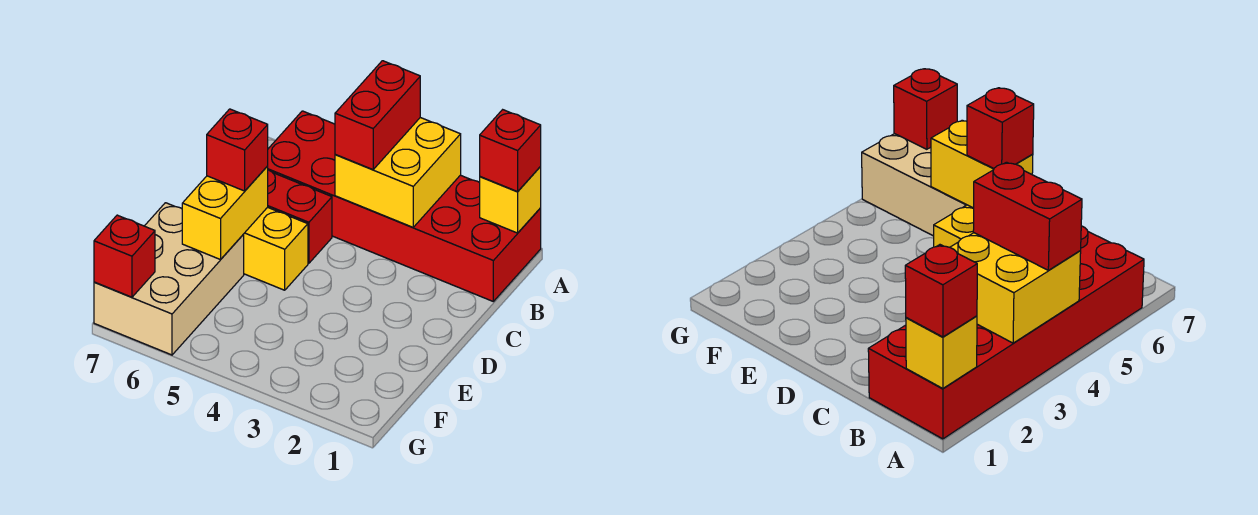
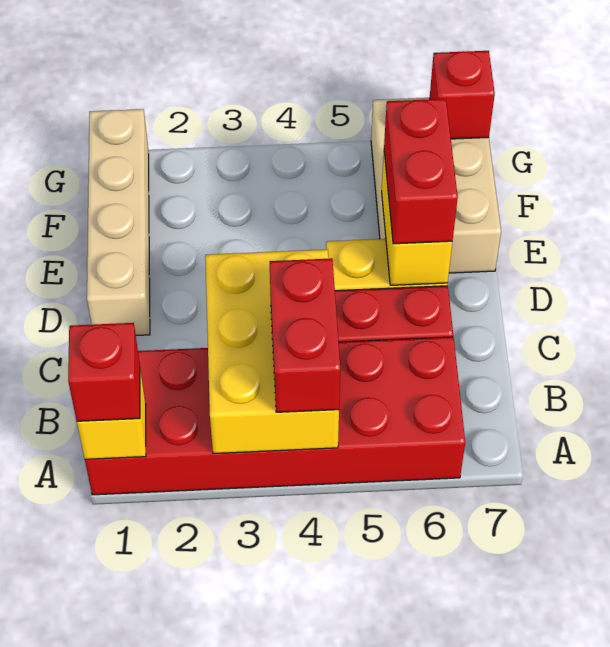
yellow brick A3:B4 level 2 -> yellow brick A3:C4 level 2
none -> tan brick D1:G1 level 1
red brick D6 level 3 -> red brick D6:E6 level 3

